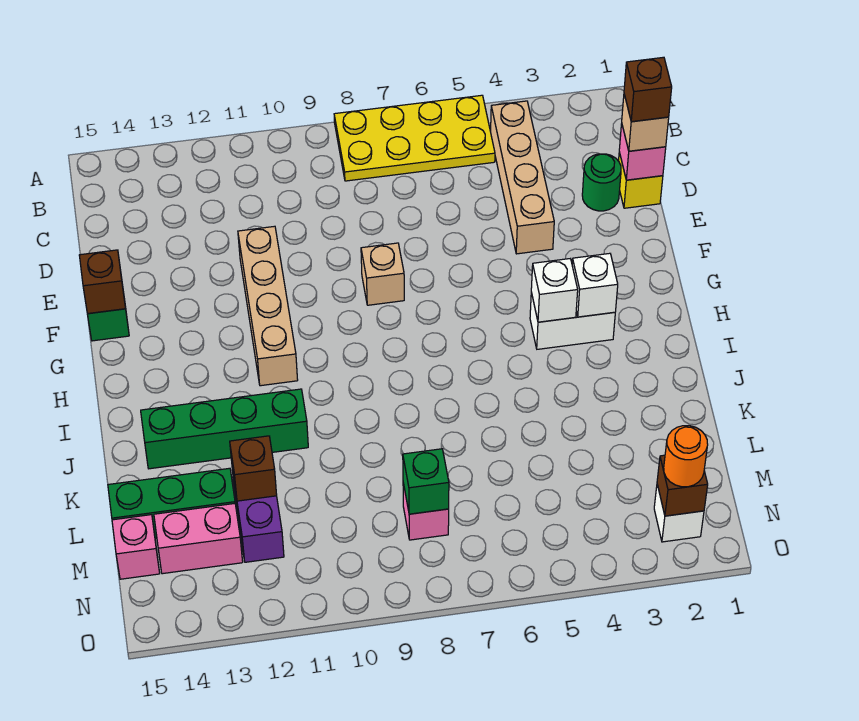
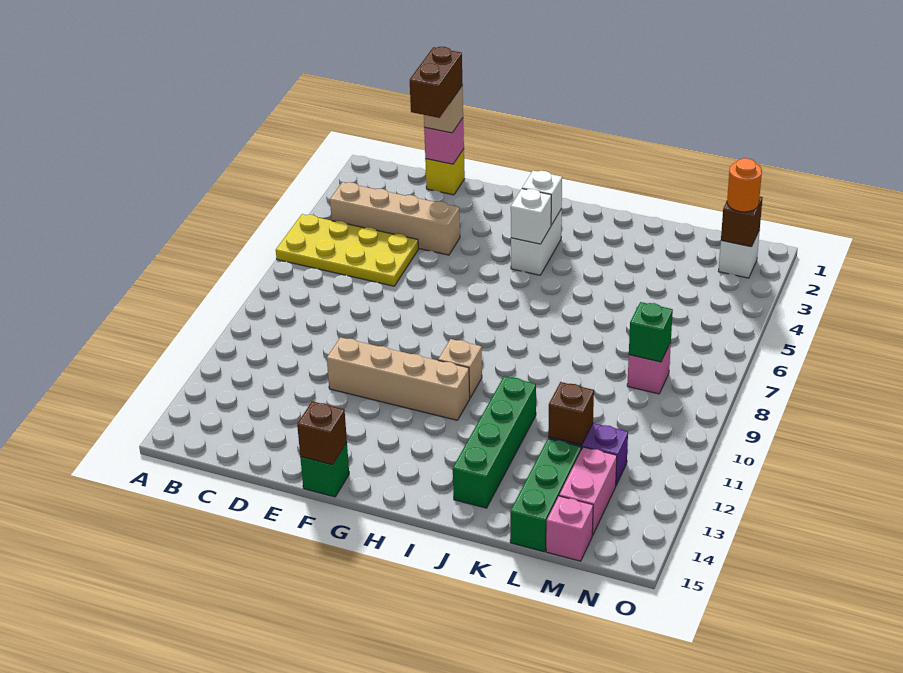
yellow plate A5:B8 level 1 -> yellow plate A5:D6 level 1
brown brick D1 level 4 -> brown brick D1:D2 level 4
green round brick D2 level 1 -> none
tan brick F8 level 1 -> tan brick H10 level 1

